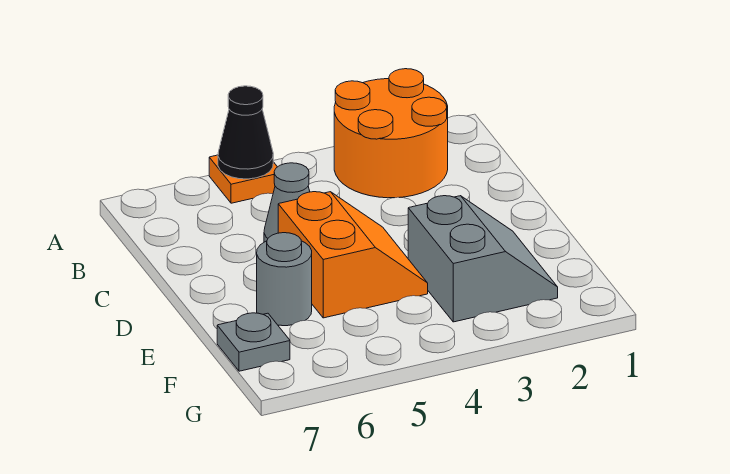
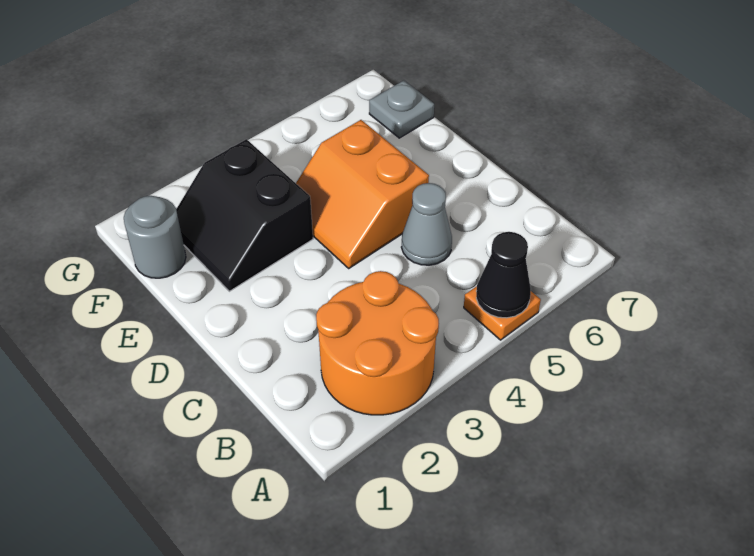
grey slope E2:F3 level 1 top 3 -> black slope E2:F3 level 1 top 3
grey round brick E6 level 1 -> grey round brick F1 level 1

